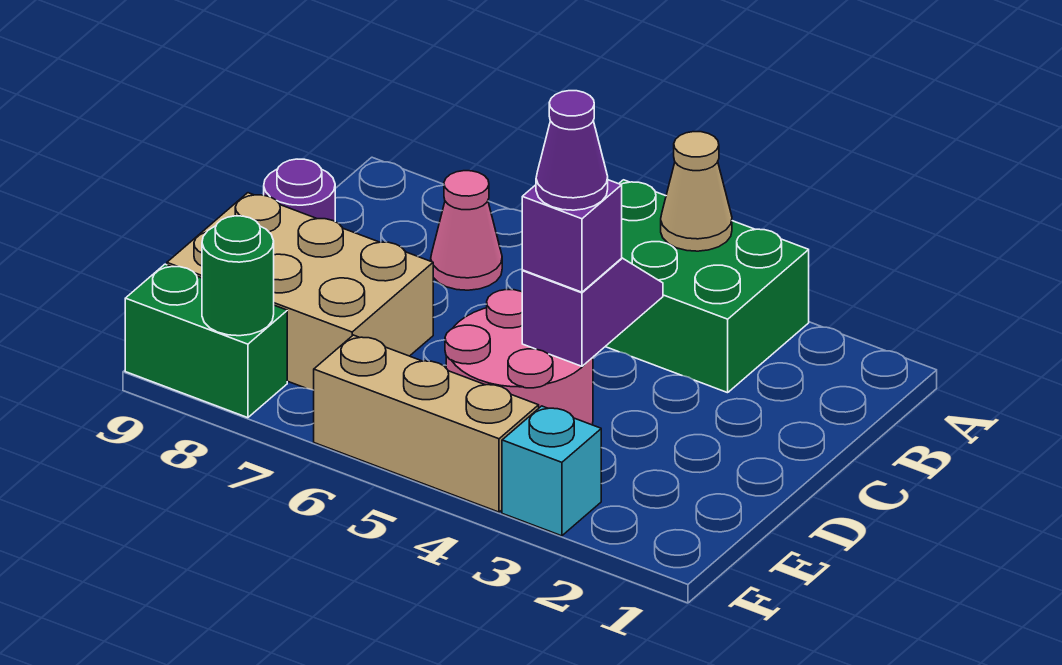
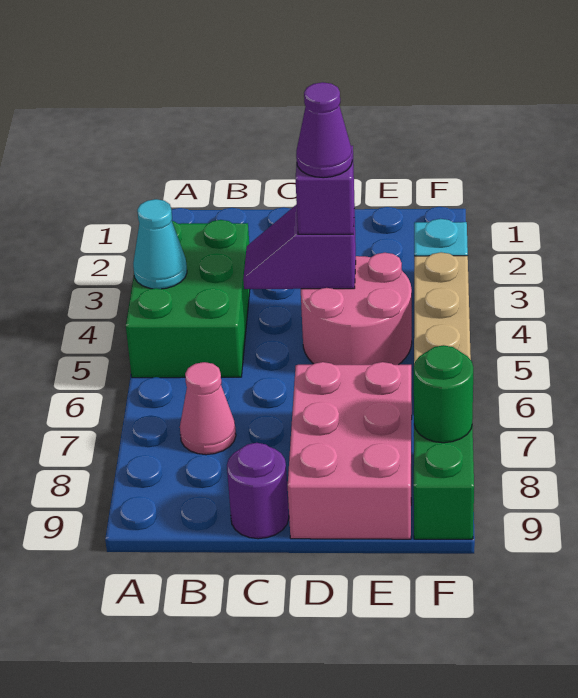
tan cone A4 level 2 -> cyan cone A4 level 2
tan brick D7:E9 level 1 -> pink brick D7:E9 level 1

